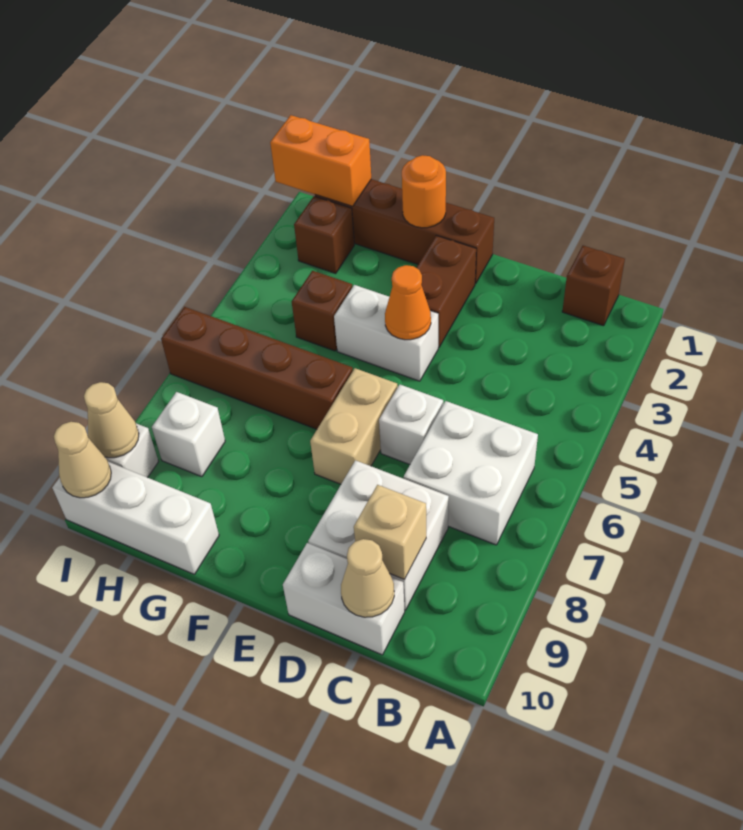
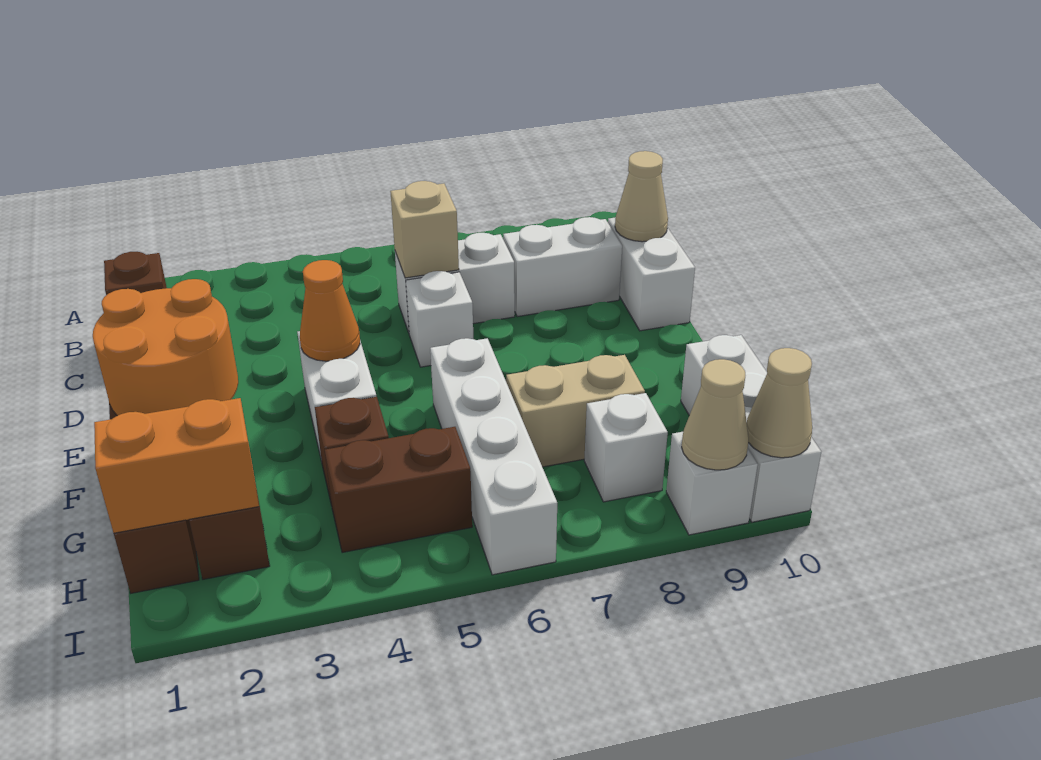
white brick B6:C7 level 1 -> white brick C6:C7 level 1
white brick C8:D9 level 1 -> white brick C8:C9 level 1
tan brick C9 level 2 -> tan brick C6 level 2
brown brick E2:E3 level 1 -> brown brick H4:H5 level 1
tan brick E6:E7 level 1 -> tan brick G7:G8 level 1
orange round brick F1 level 2 -> orange round brick E1:F2 level 2
brown brick F6:I6 level 1 -> white brick F6:I6 level 1
orange brick H1:I1 level 2 -> orange brick H1:H2 level 2

